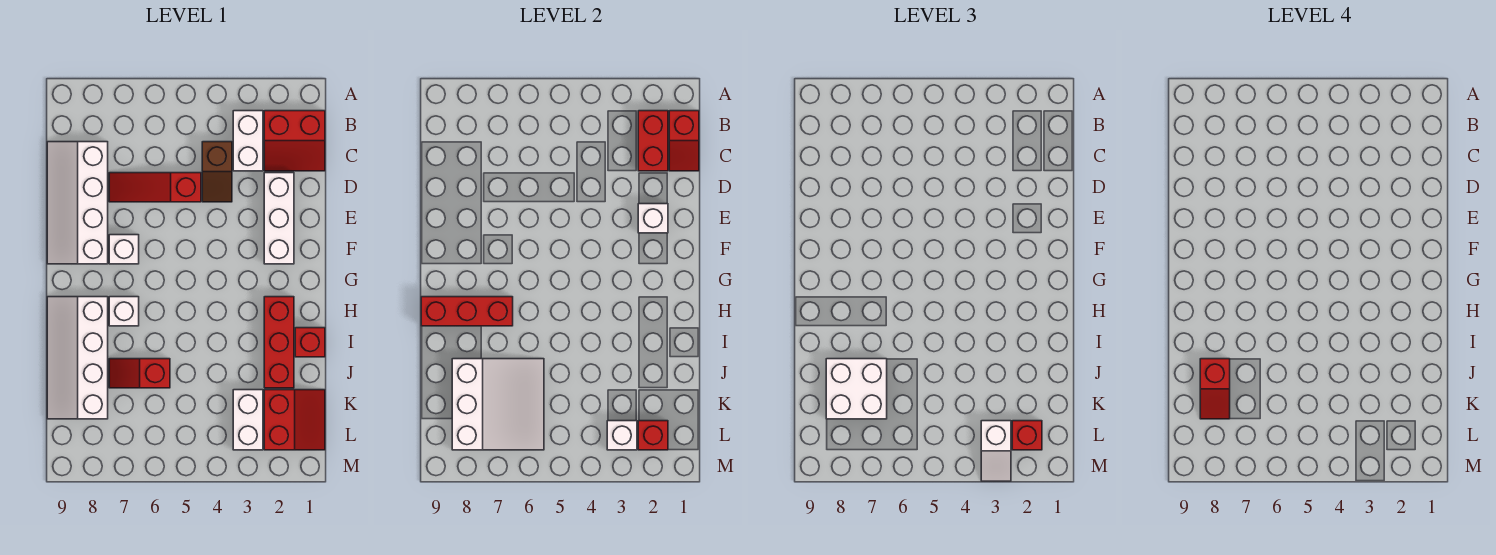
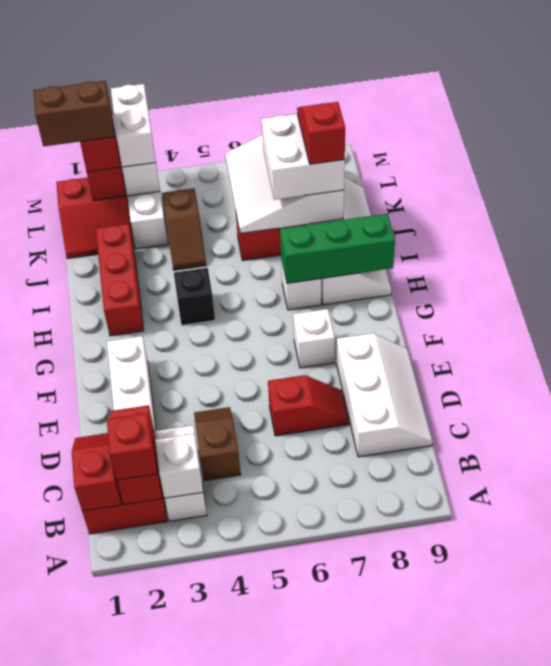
white slope C8:F9 level 1 top 8 -> white slope C8:E9 level 1 top 8
red slope D5:D7 level 1 top 5 -> red slope D6:D7 level 1 top 6
white brick E2 level 2 -> white brick B3 level 2
none -> black brick H4 level 1
red brick H7:H9 level 2 -> green brick H7:H9 level 2
red brick I1 level 1 -> red brick B2 level 3
none -> brown slope J4:K4 level 1 top K
red slope K1:L2 level 1 top 2 -> red slope K1:L2 level 1 top L
none -> brown brick L1:L2 level 4
white slope L3:M3 level 3 top L -> white brick L3:M3 level 3

